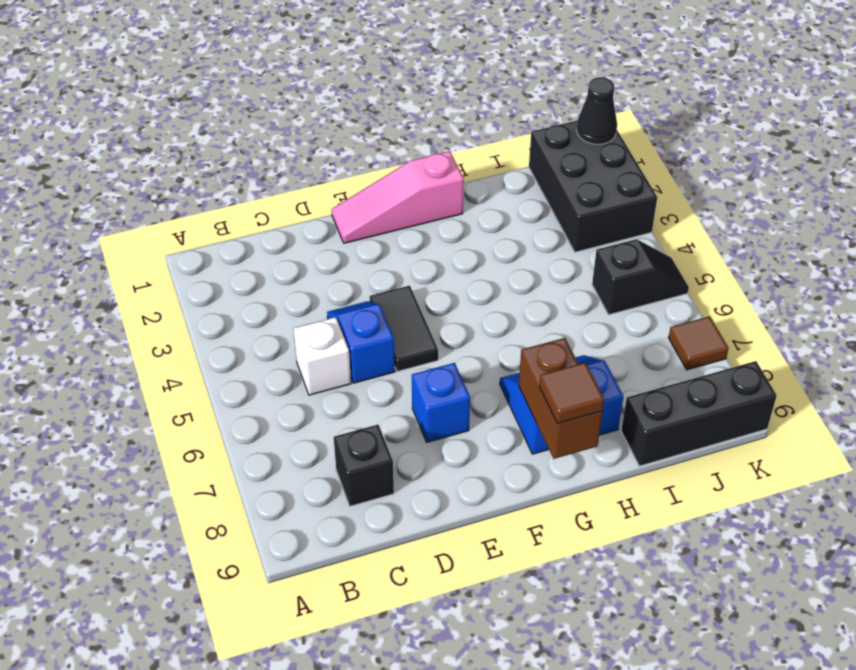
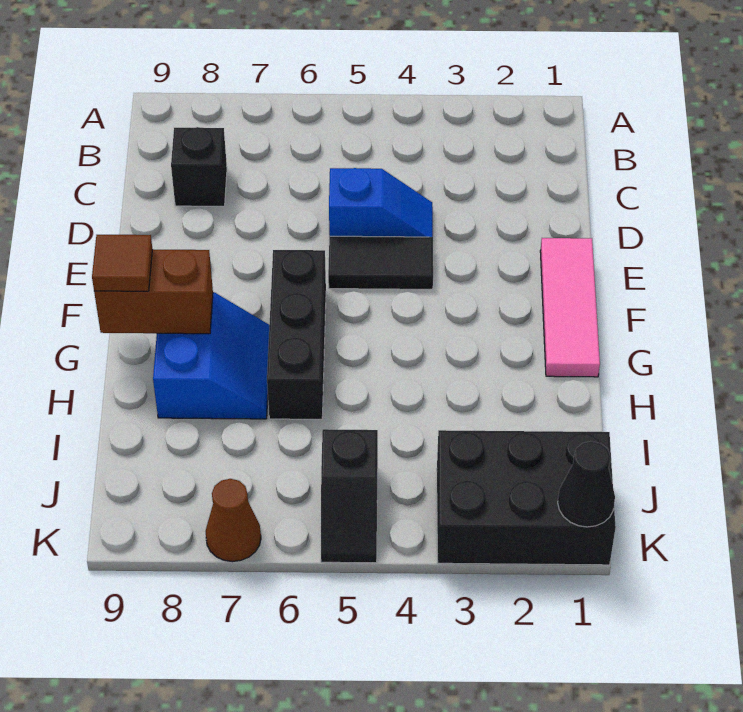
white brick C5 level 1 -> none
pink slope E1:G1 level 1 top G -> pink tile E1:G1 level 1
blue brick E7 level 1 -> none
black brick I9:K9 level 1 -> black brick F6:H6 level 1
brown tile K7 level 1 -> brown cone K7 level 1

